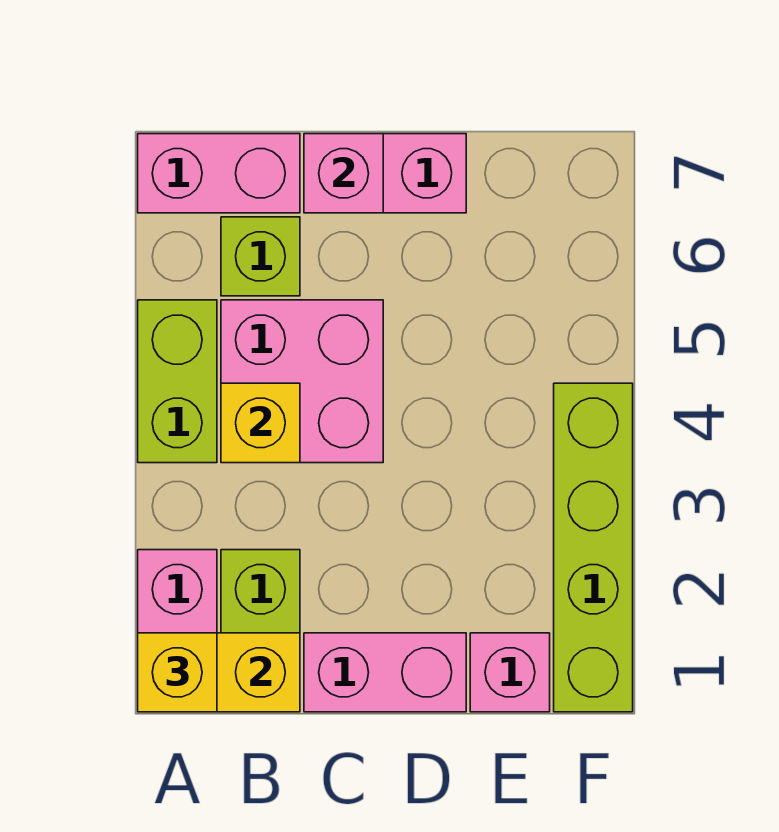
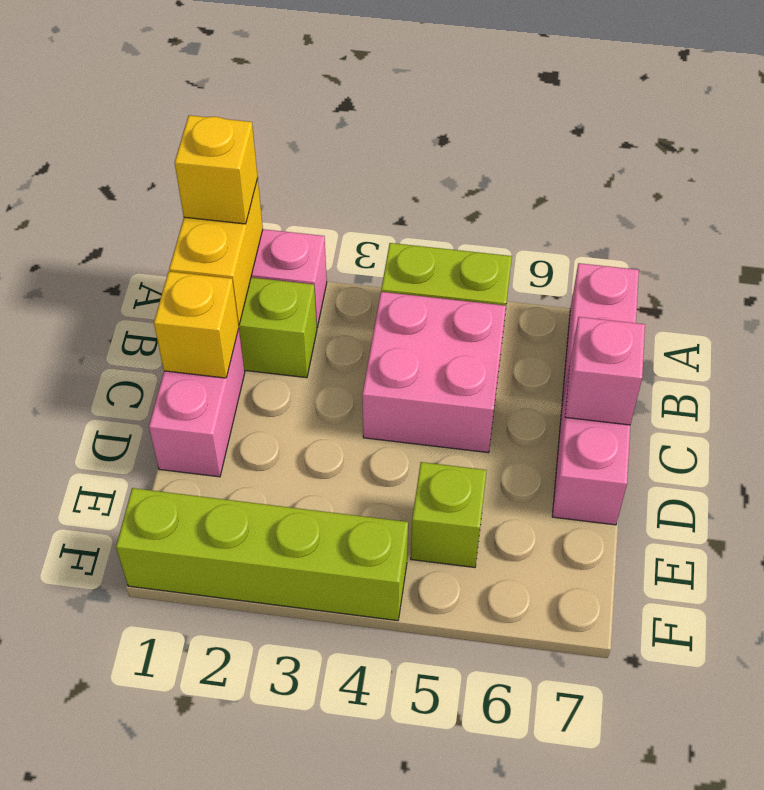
yellow brick B4 level 2 -> yellow brick C1 level 2
lime brick B6 level 1 -> lime brick E5 level 1
pink brick E1 level 1 -> none

